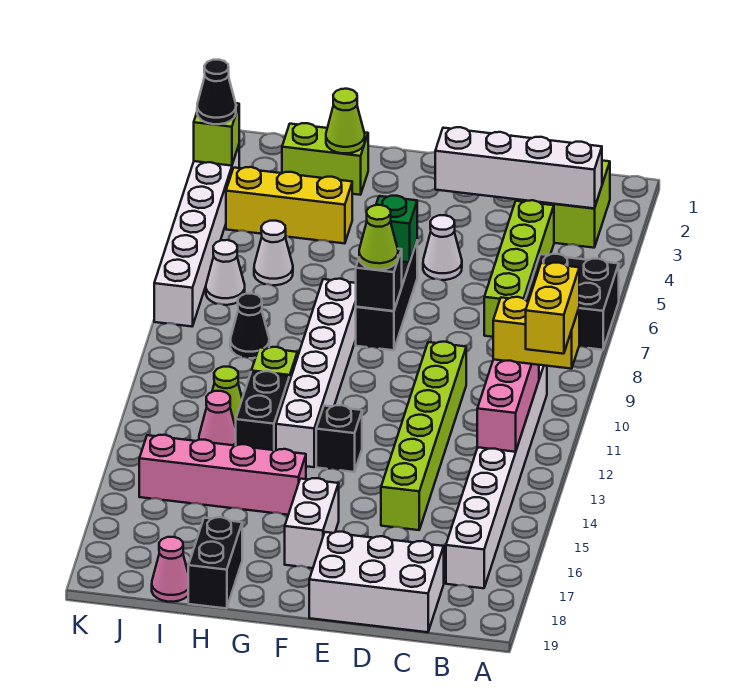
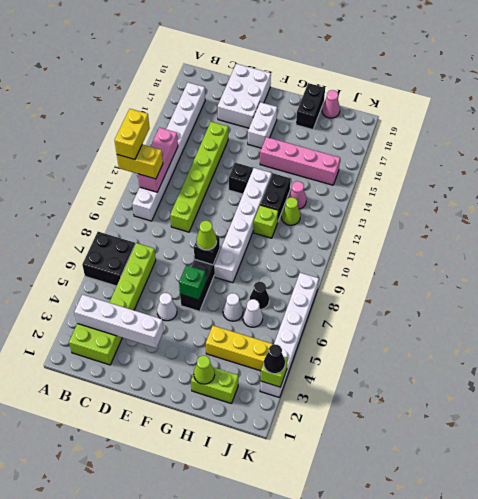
white brick C18:E19 level 1 -> white brick D17:E19 level 1
black cone I9 level 1 -> black cone I7 level 1
white cone J7 level 1 -> white cone H6 level 1

